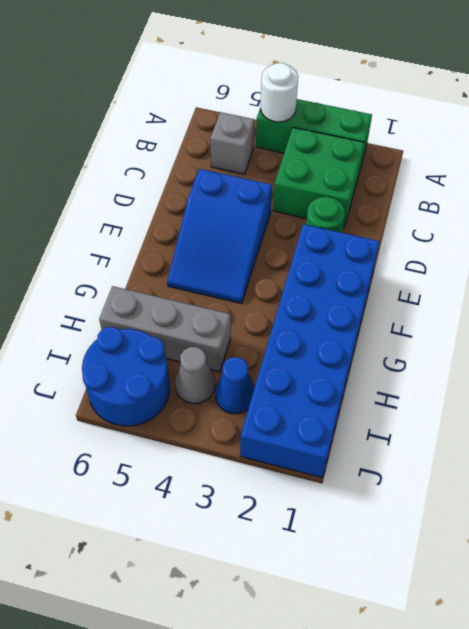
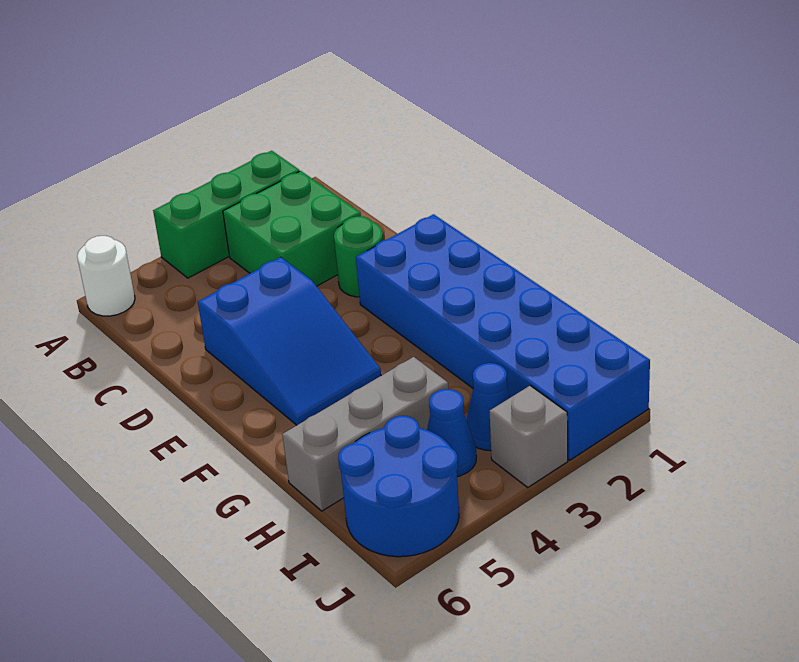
white round brick A4 level 2 -> white round brick A6 level 1
grey brick B5 level 1 -> grey brick J3 level 1
grey cone I4 level 1 -> blue cone I4 level 1

